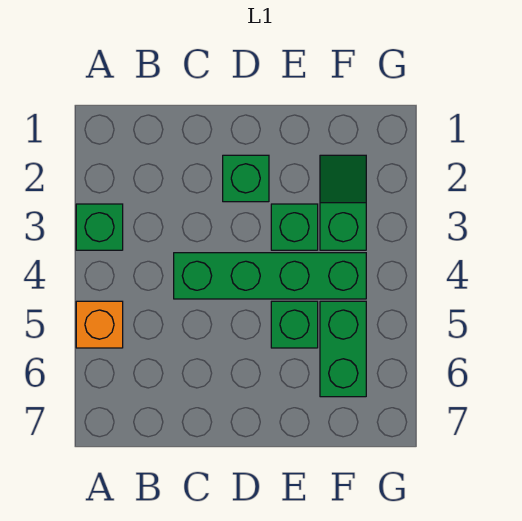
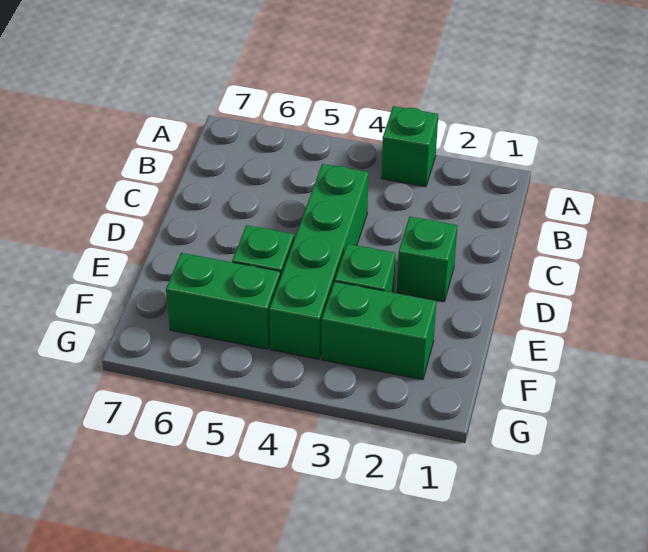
orange brick A5 level 1 -> none
green slope F2:F3 level 1 top 3 -> green brick F2:F3 level 1

